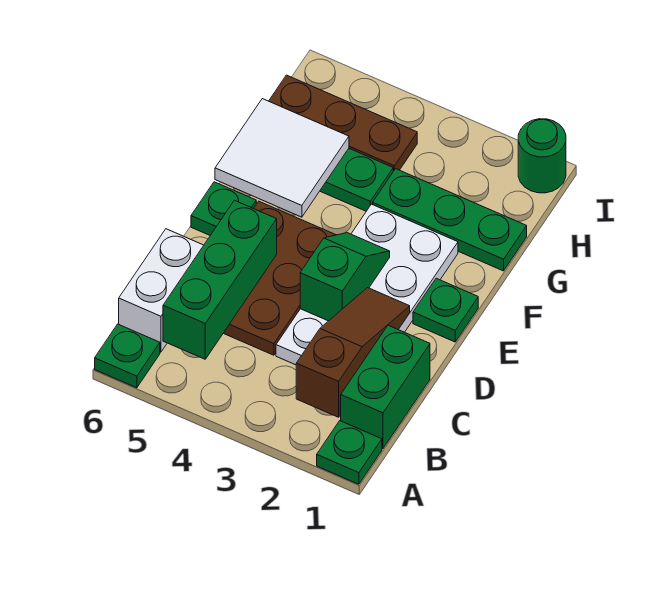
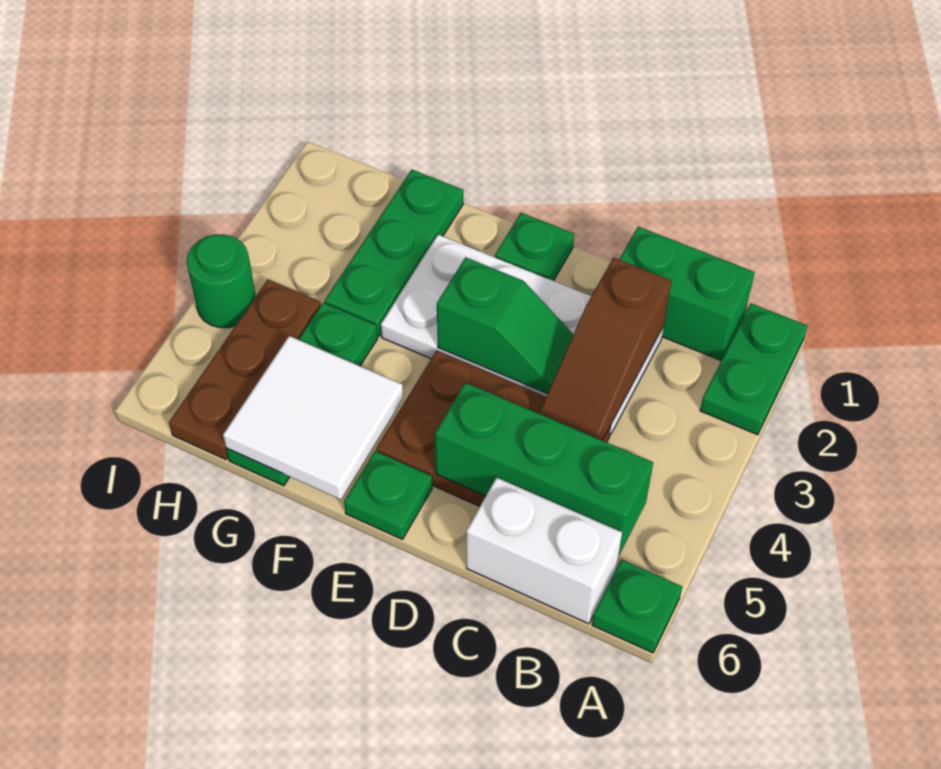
green plate A1 level 1 -> green plate A1:A2 level 1
brown slope B2:D2 level 2 top B -> brown slope C2:C4 level 2 top 2
green slope D3:E3 level 2 top D -> green slope D3:E3 level 2 top E
green round brick I1 level 1 -> green round brick I4 level 1

